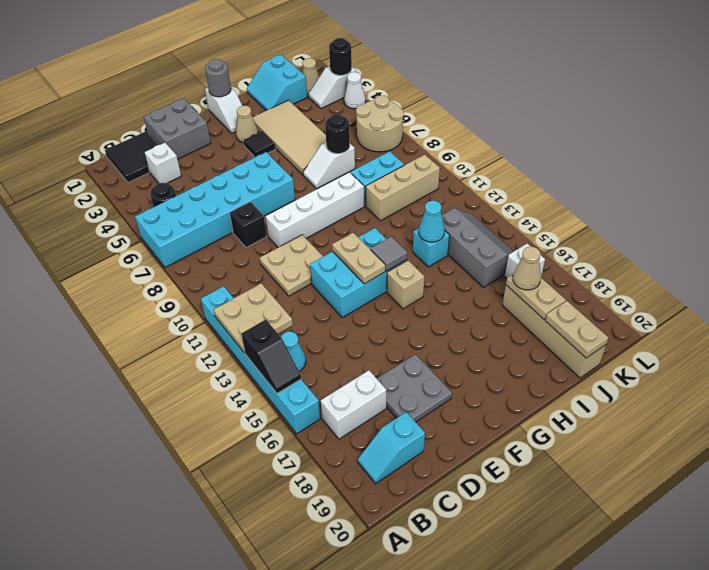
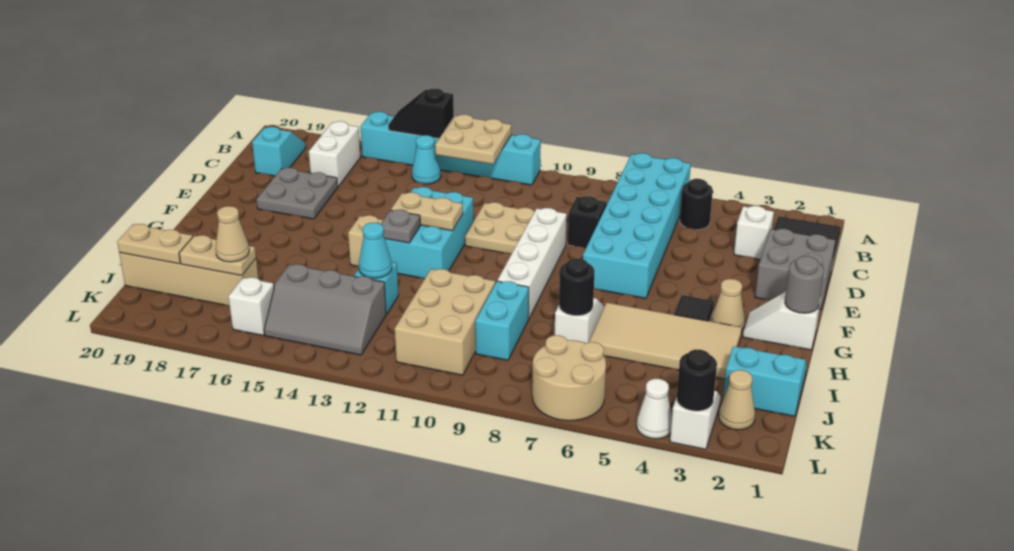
grey tile G13 level 2 -> grey plate G13 level 2
tan brick I10:K10 level 1 -> tan brick I10:K11 level 1

